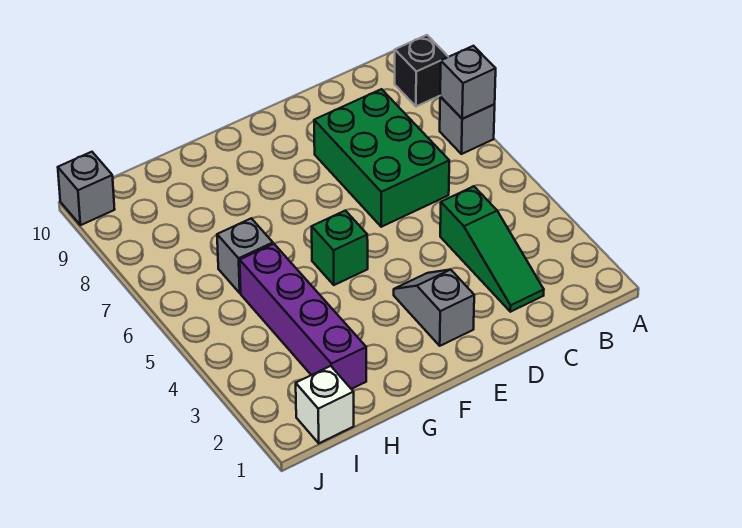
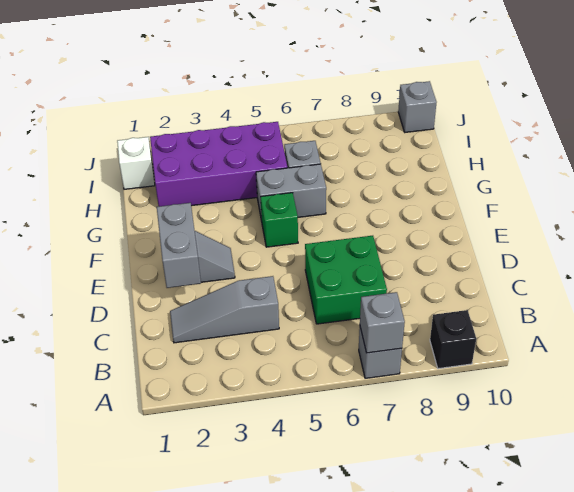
green slope C2:C4 level 1 top 4 -> grey slope C2:C4 level 1 top 4
green brick C6:D8 level 1 -> green brick C6:D7 level 1
none -> grey brick D2:E2 level 2
none -> grey brick G5:G6 level 1
purple brick H2:H5 level 1 -> purple brick H2:I5 level 1

